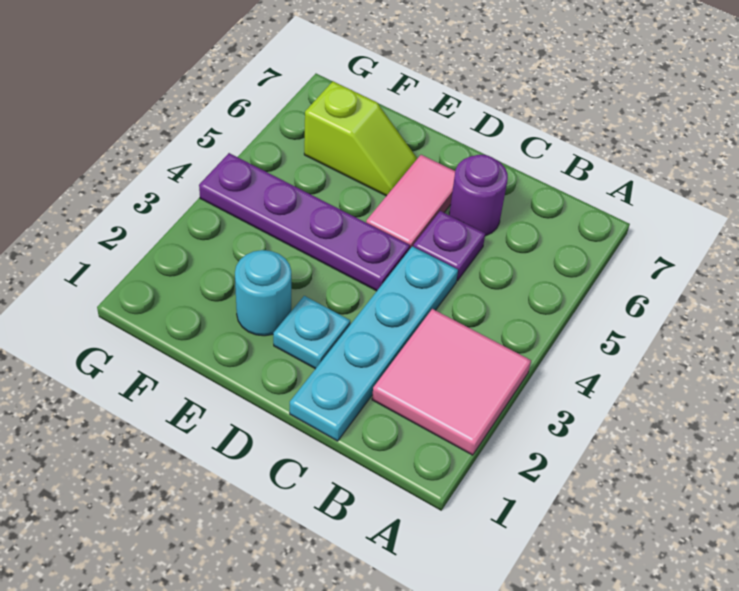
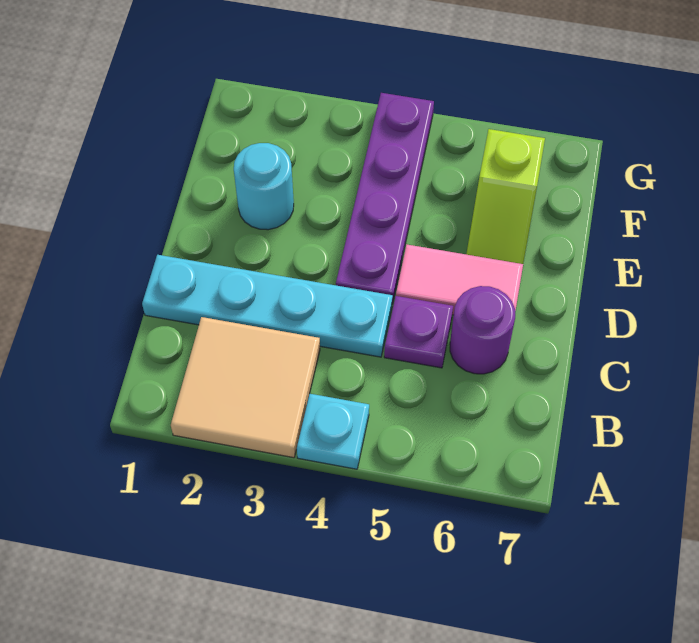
pink tile A2:B3 level 1 -> tan tile A2:B3 level 1
cyan plate D2 level 1 -> cyan plate A4 level 1

